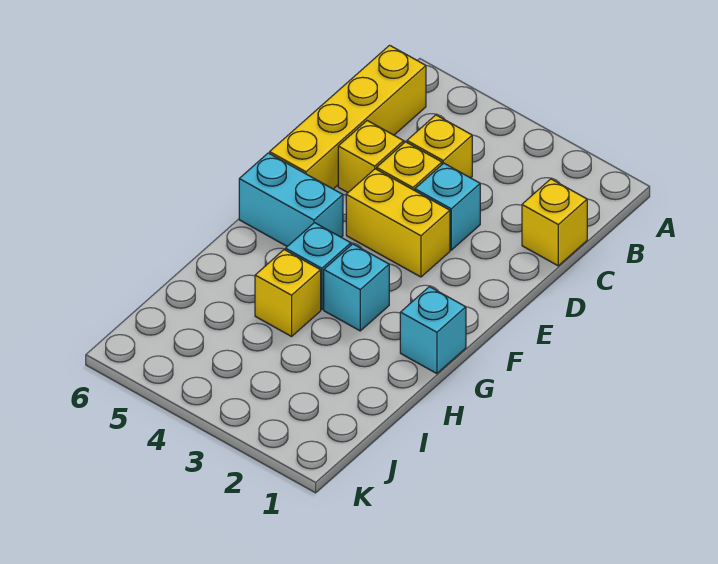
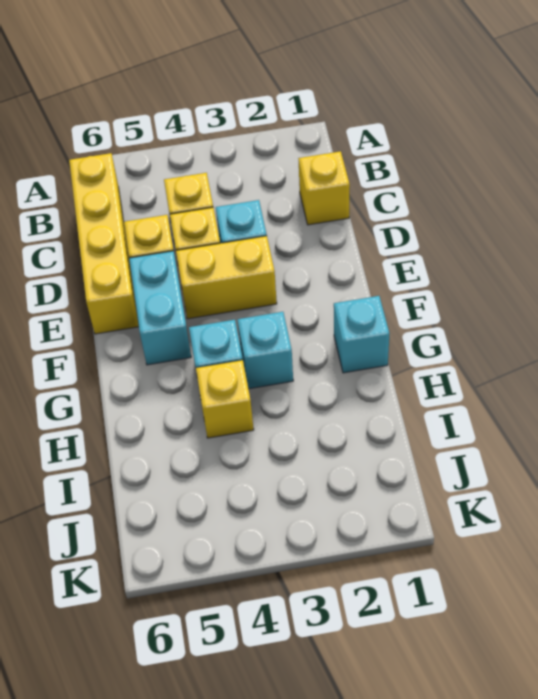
cyan brick F5:F6 level 1 -> cyan brick E5:F5 level 1

